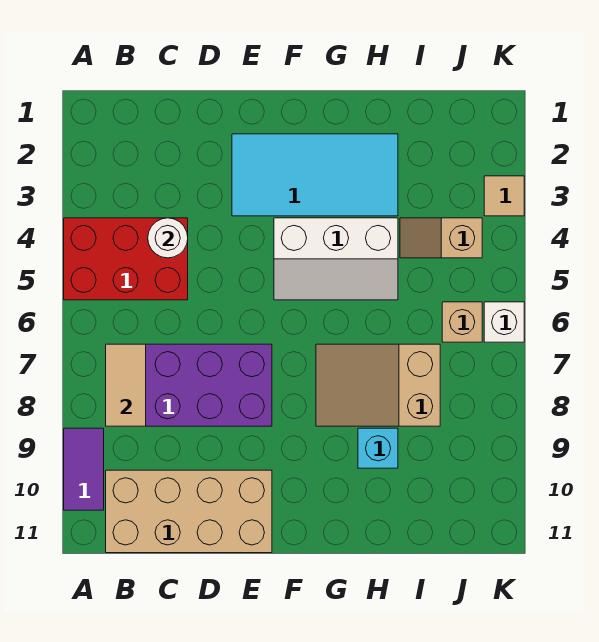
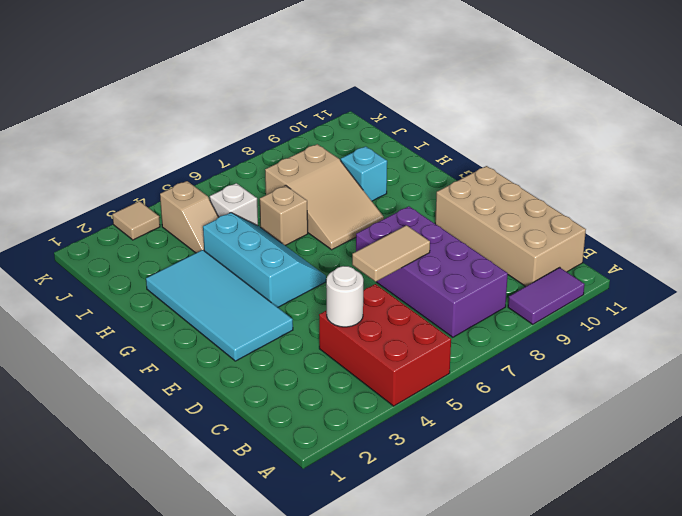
tan tile B7:B8 level 2 -> tan tile D6:D7 level 2
white slope F4:H5 level 1 top 4 -> cyan slope F4:H5 level 1 top 4
tan brick J6 level 1 -> tan brick H6 level 1
white brick K6 level 1 -> white brick I5 level 1

